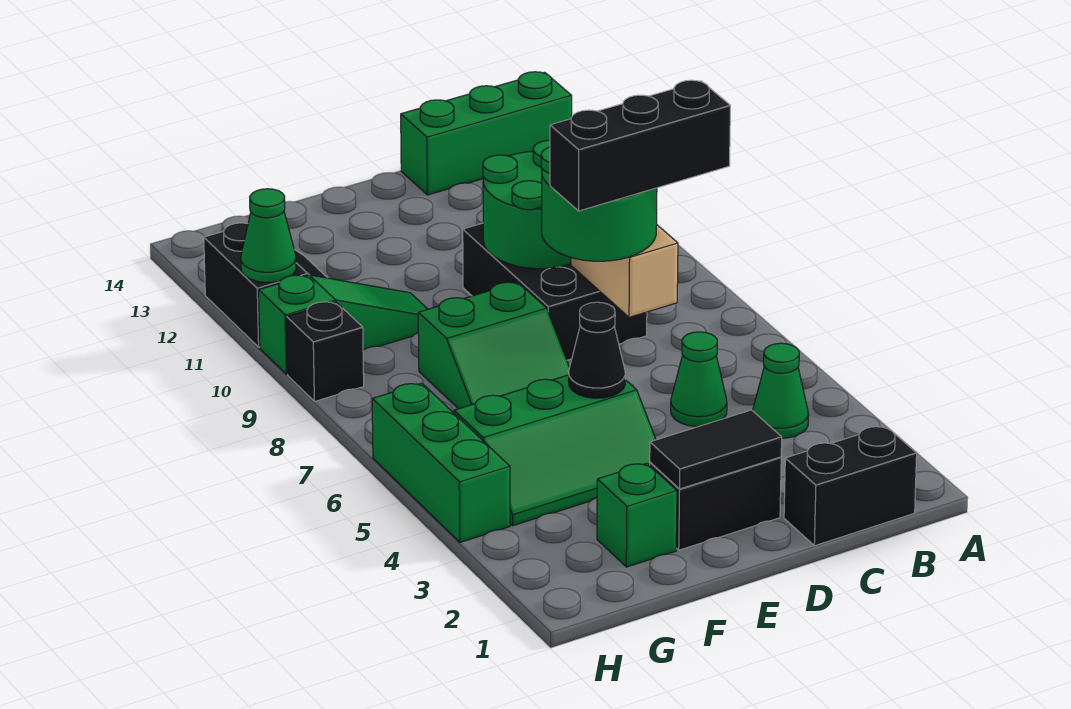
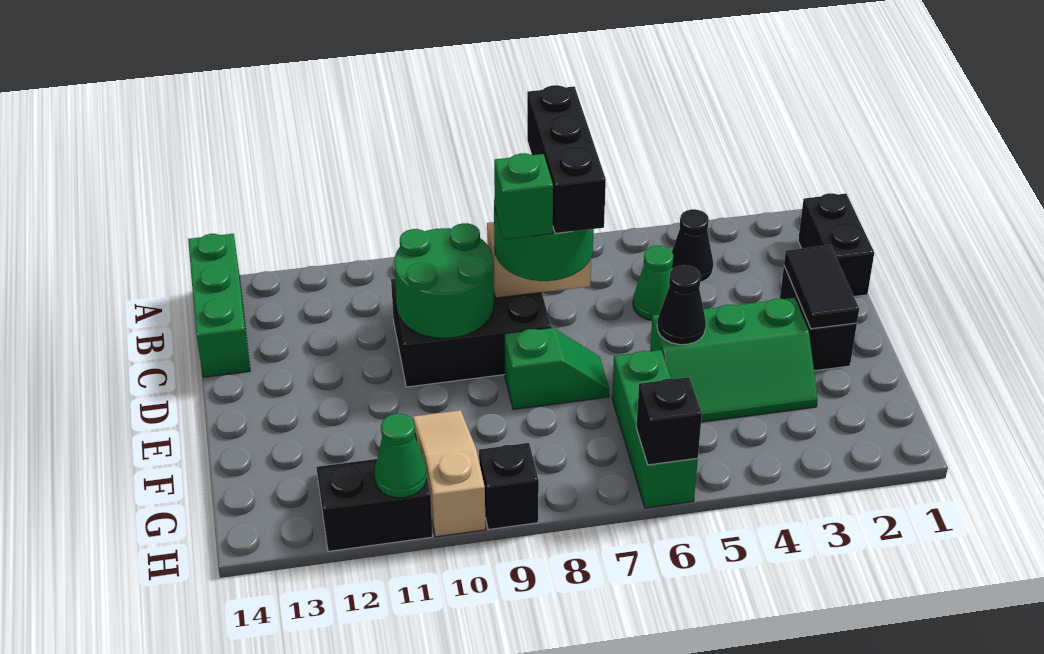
green cone B4 level 1 -> black cone B4 level 1
green slope E4:G5 level 1 top 5 -> green slope E3:F5 level 1 top E
green slope E7:F8 level 1 top 8 -> green slope E7:E8 level 1 top 8
green brick F2 level 1 -> green brick D8 level 4
green slope F10:H10 level 1 top H -> tan slope F10:H10 level 1 top H
green brick H4:H6 level 1 -> green brick F6:H6 level 1
none -> black brick H6 level 2

